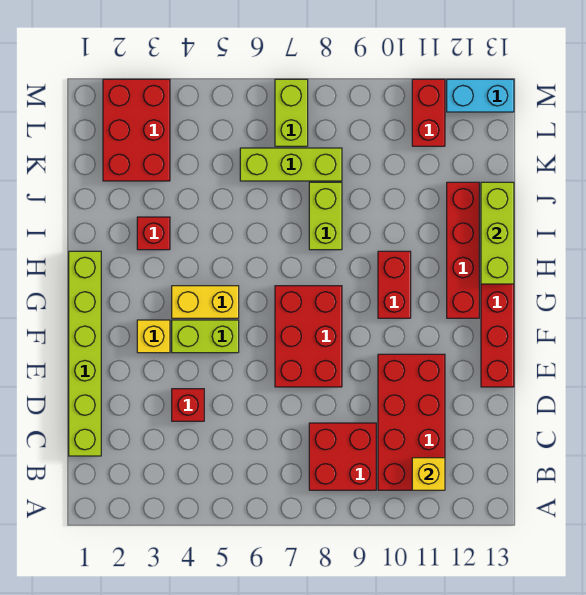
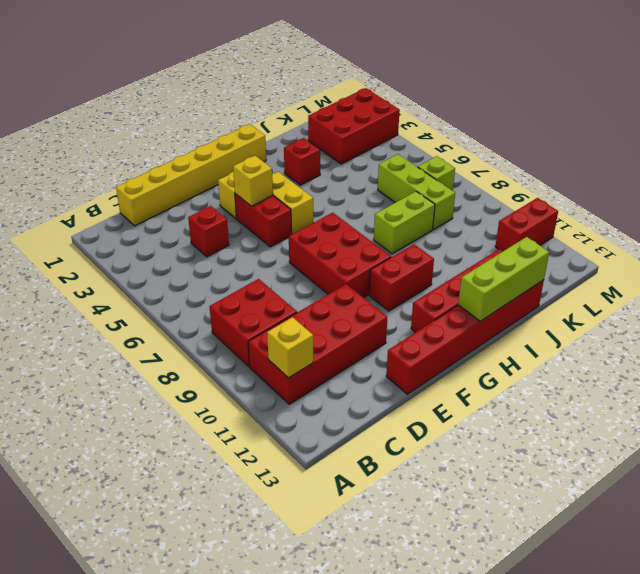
lime brick C1:H1 level 1 -> yellow brick C1:H1 level 1
red brick E7:G8 level 1 -> red brick F7:G9 level 1
lime brick F4:F5 level 1 -> red brick F4:F5 level 1
none -> yellow brick F4 level 2
lime brick L7:M7 level 1 -> lime brick L7 level 1
cyan brick M12:M13 level 1 -> none

